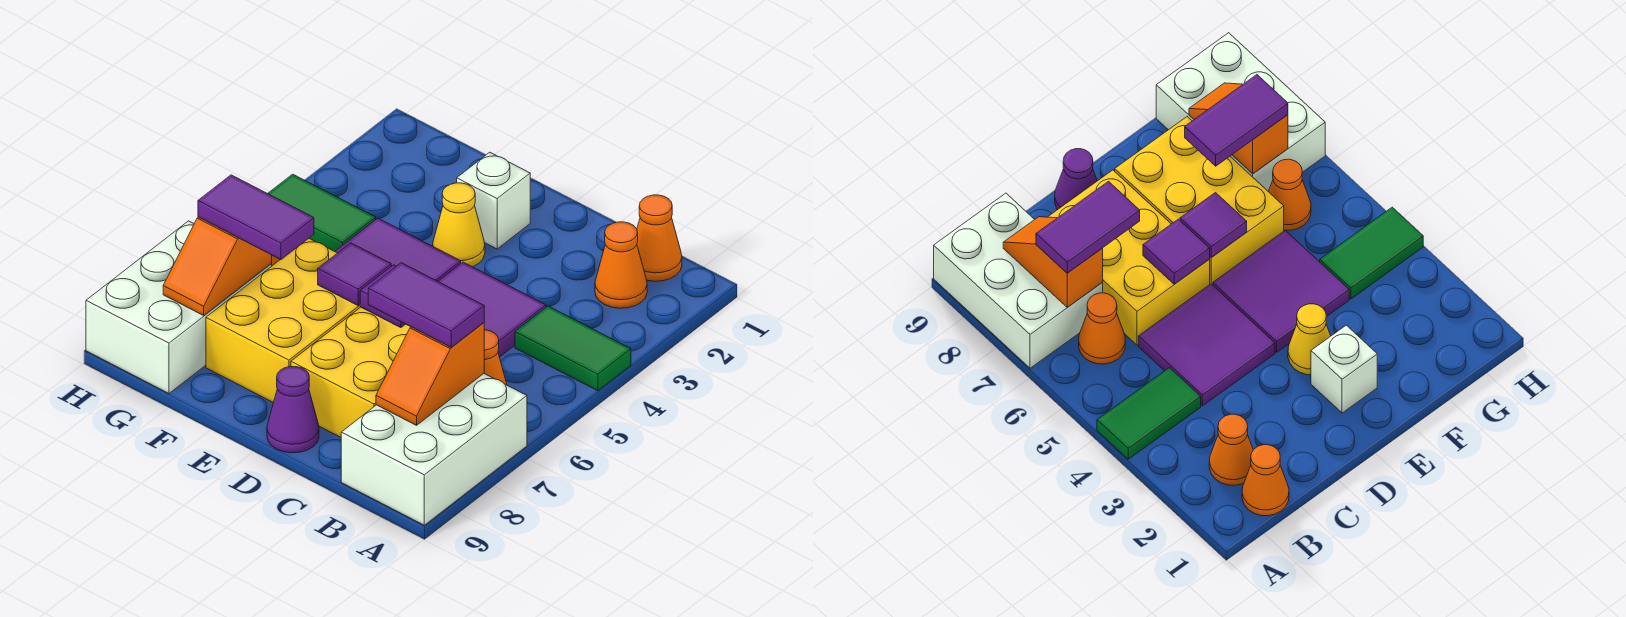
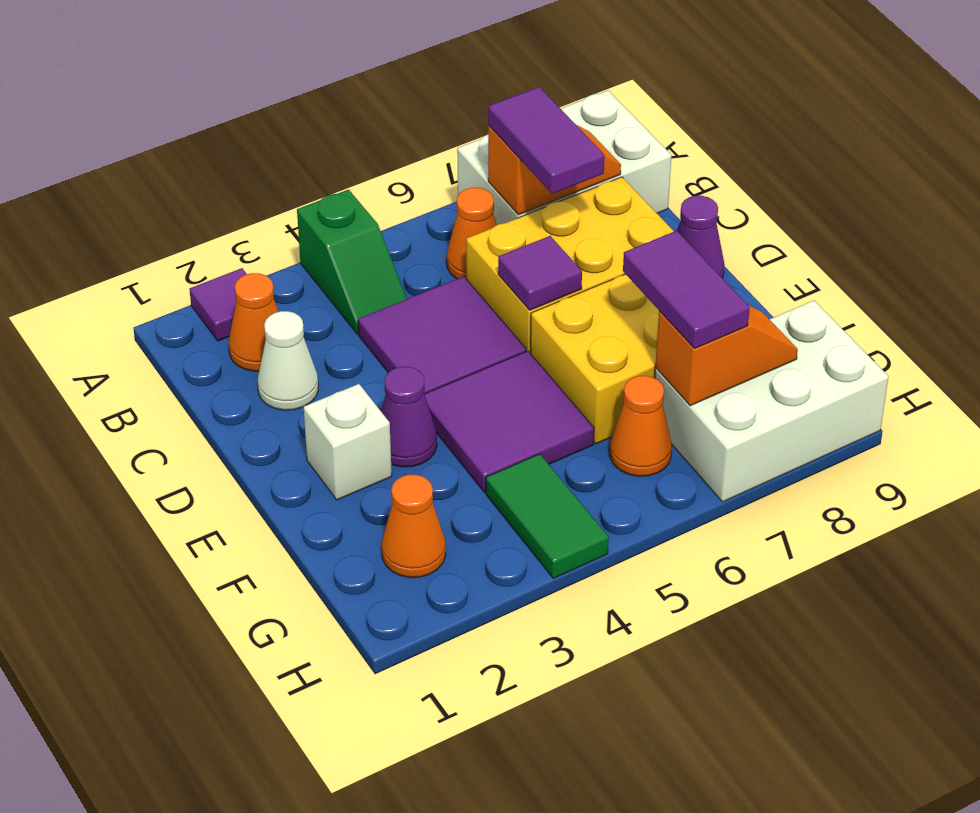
green tile A4:B4 level 1 -> green slope A4:B4 level 1 top A
orange cone B1 level 1 -> orange cone G2 level 1
none -> white cone C2 level 1
yellow cone E3 level 1 -> purple cone E3 level 1
purple tile E6 level 2 -> purple tile A2 level 1

